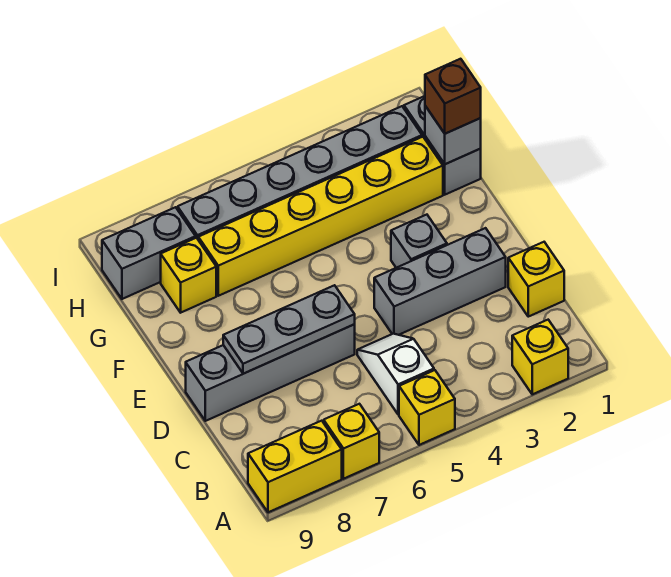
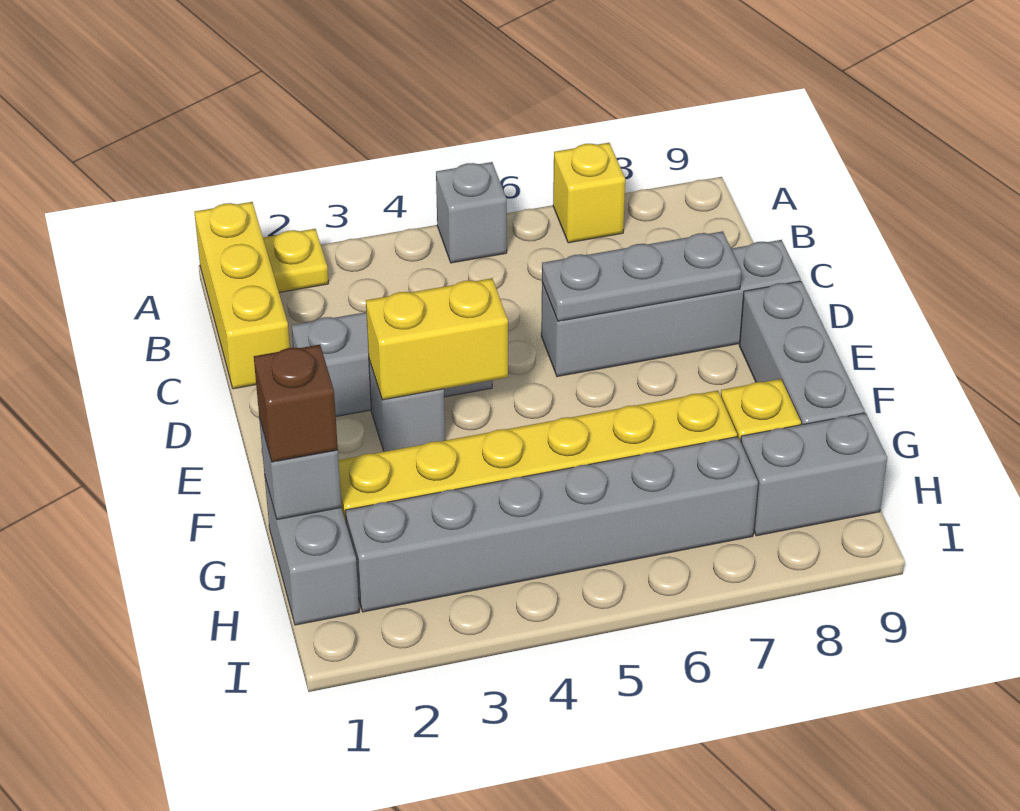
yellow brick A2 level 1 -> yellow plate A2 level 1
yellow brick A5 level 1 -> grey brick A5 level 1
yellow brick A8:A9 level 1 -> yellow brick E3:E4 level 2
white slope B5:C5 level 1 top B -> none
yellow brick C1 level 1 -> yellow brick A1:C1 level 1
none -> grey brick E9:G9 level 1

